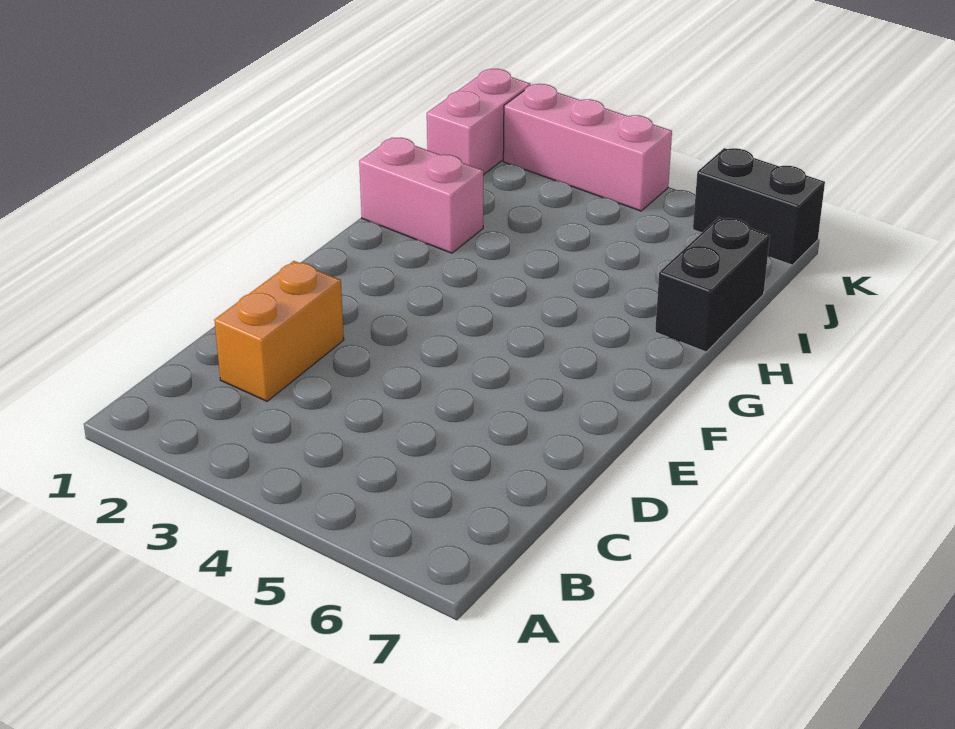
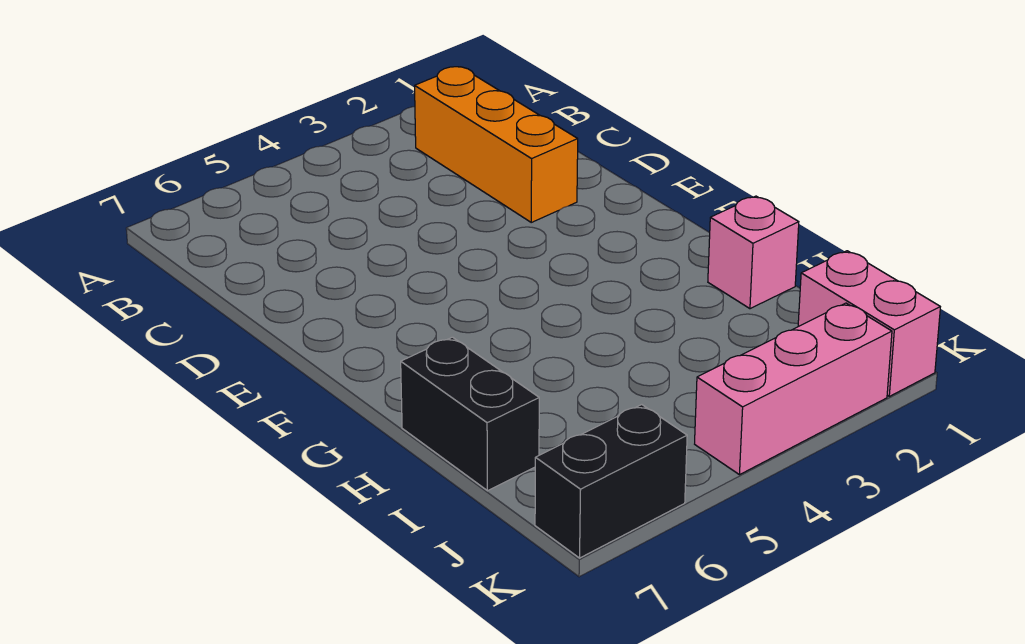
orange brick C2:D2 level 1 -> orange brick B2:D2 level 1
pink brick H1:H2 level 1 -> pink brick H1 level 1

